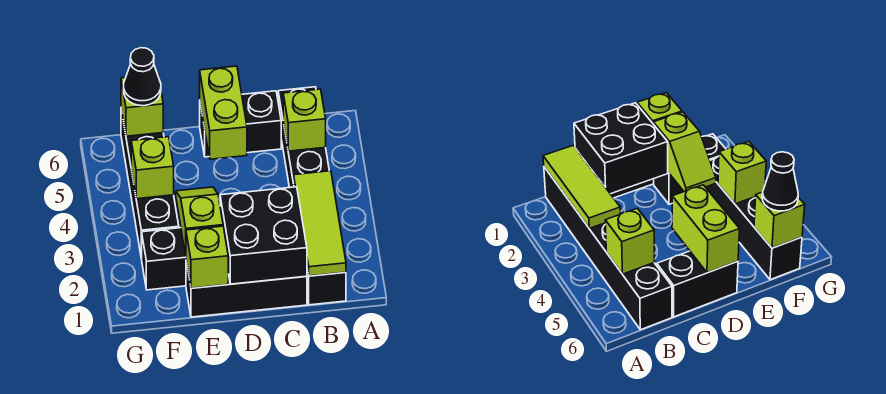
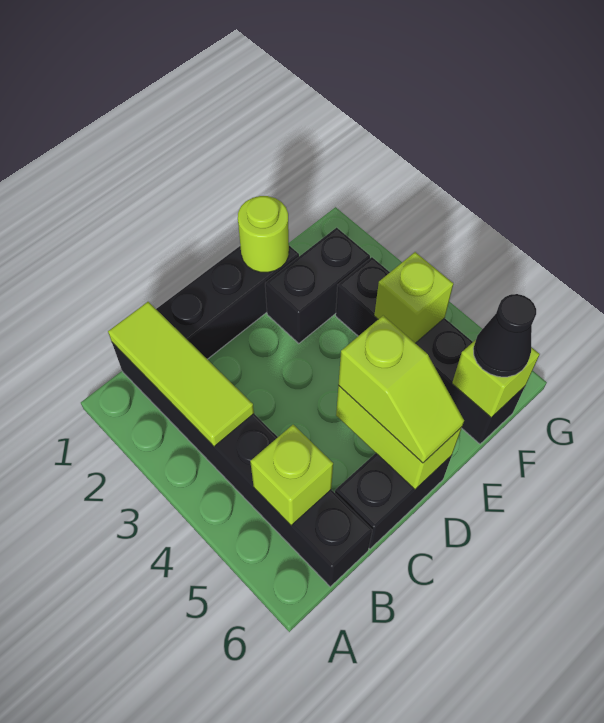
black brick C1:D2 level 2 -> none
lime brick E1 level 2 -> lime round brick E1 level 2
lime slope E2:E3 level 2 top 2 -> lime slope D5:D6 level 3 top 5

